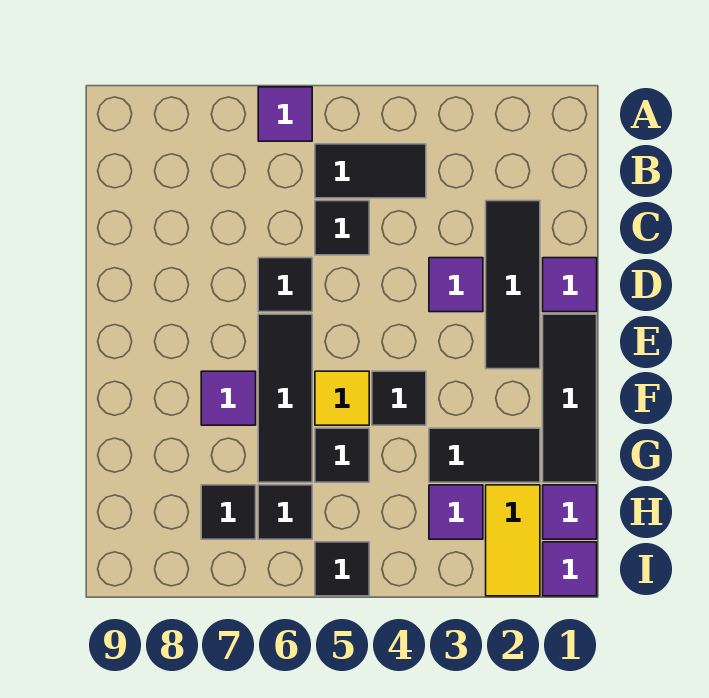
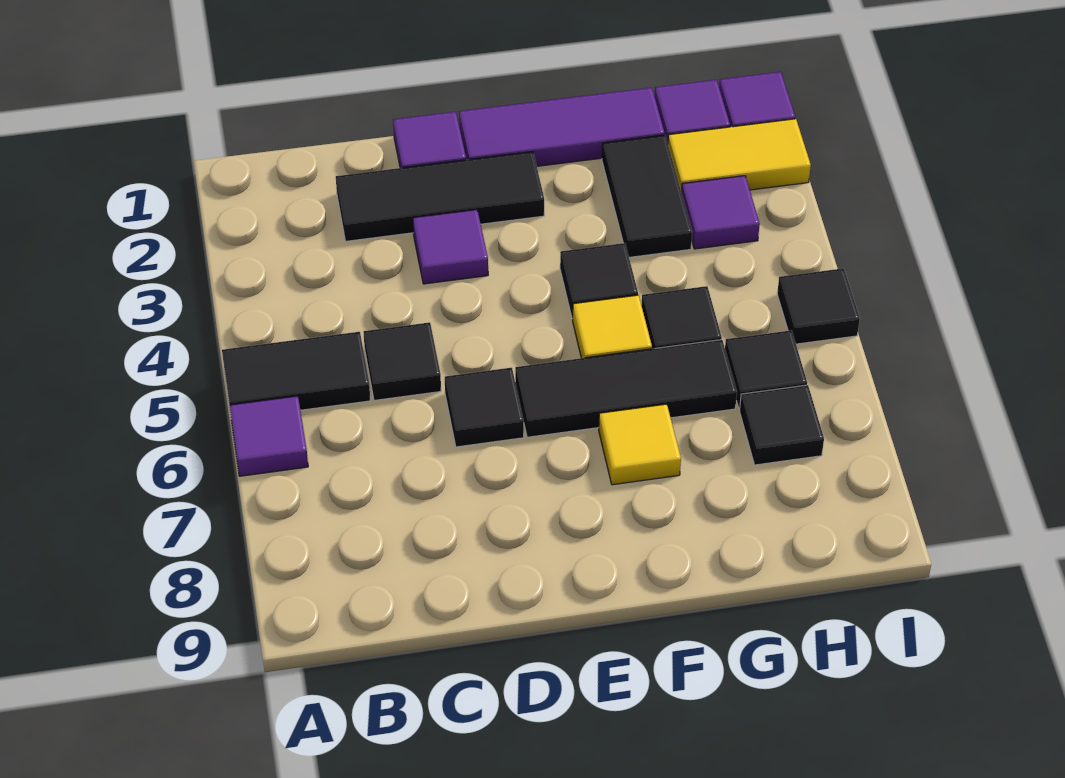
black tile B4:B5 level 1 -> black tile A5:B5 level 1
black tile E1:G1 level 1 -> purple tile E1:G1 level 1
purple tile F7 level 1 -> yellow tile F7 level 1

